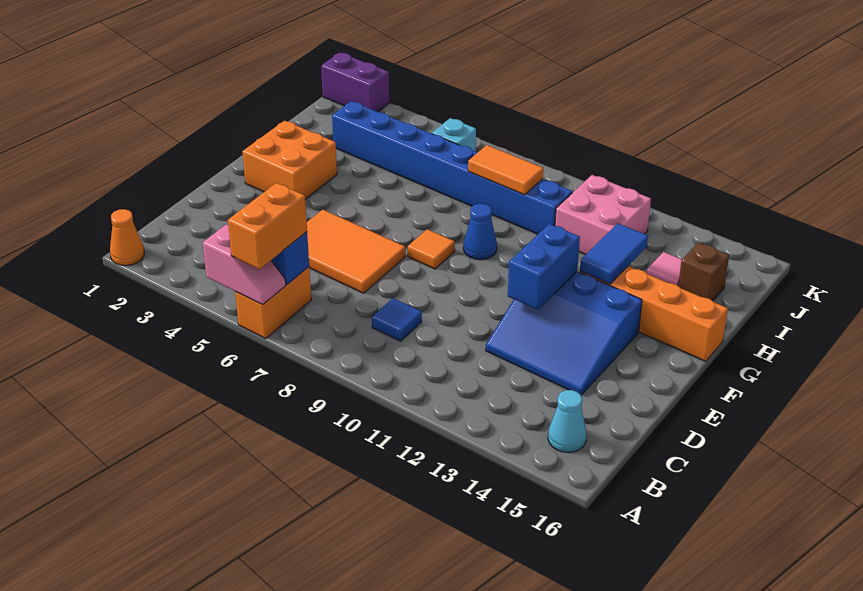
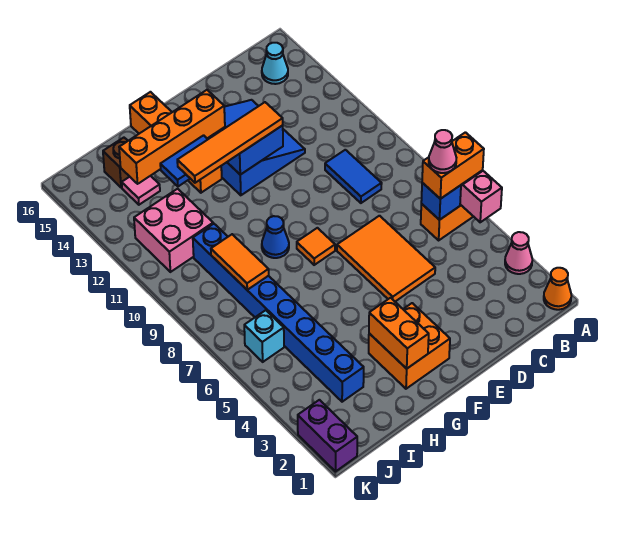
none -> pink cone A3 level 1
none -> pink cone B6 level 4
blue tile C9 level 1 -> blue tile C9:C10 level 1
none -> orange tile E12:H12 level 3
none -> orange brick F14:I14 level 2
none -> orange brick G2:G3 level 2

